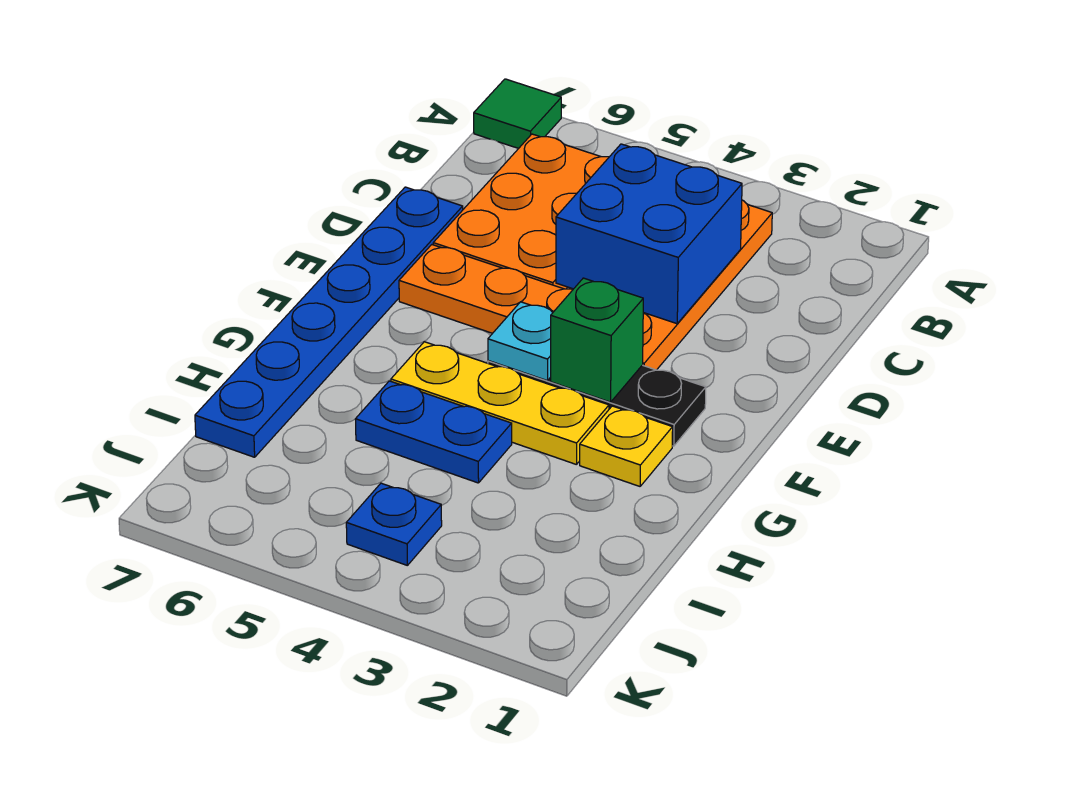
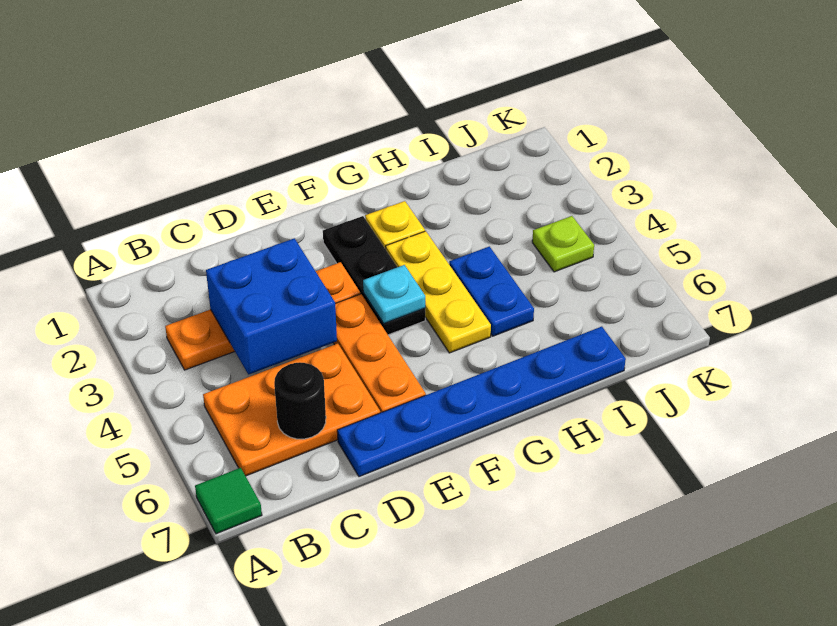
none -> black round brick C6 level 2
green brick F3 level 2 -> none
blue plate J4 level 1 -> lime plate J4 level 1

